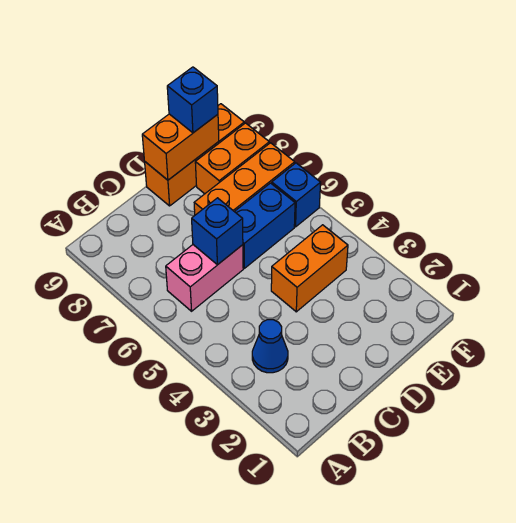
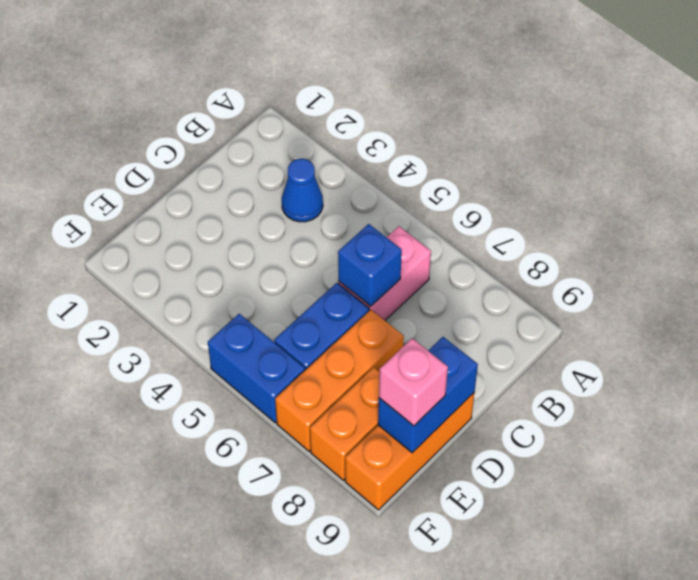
orange brick D4:E4 level 1 -> none
orange brick D9:E9 level 2 -> blue brick D9:E9 level 2
blue brick E9 level 3 -> pink brick E9 level 3
blue brick F6 level 1 -> blue brick F5:F6 level 1

